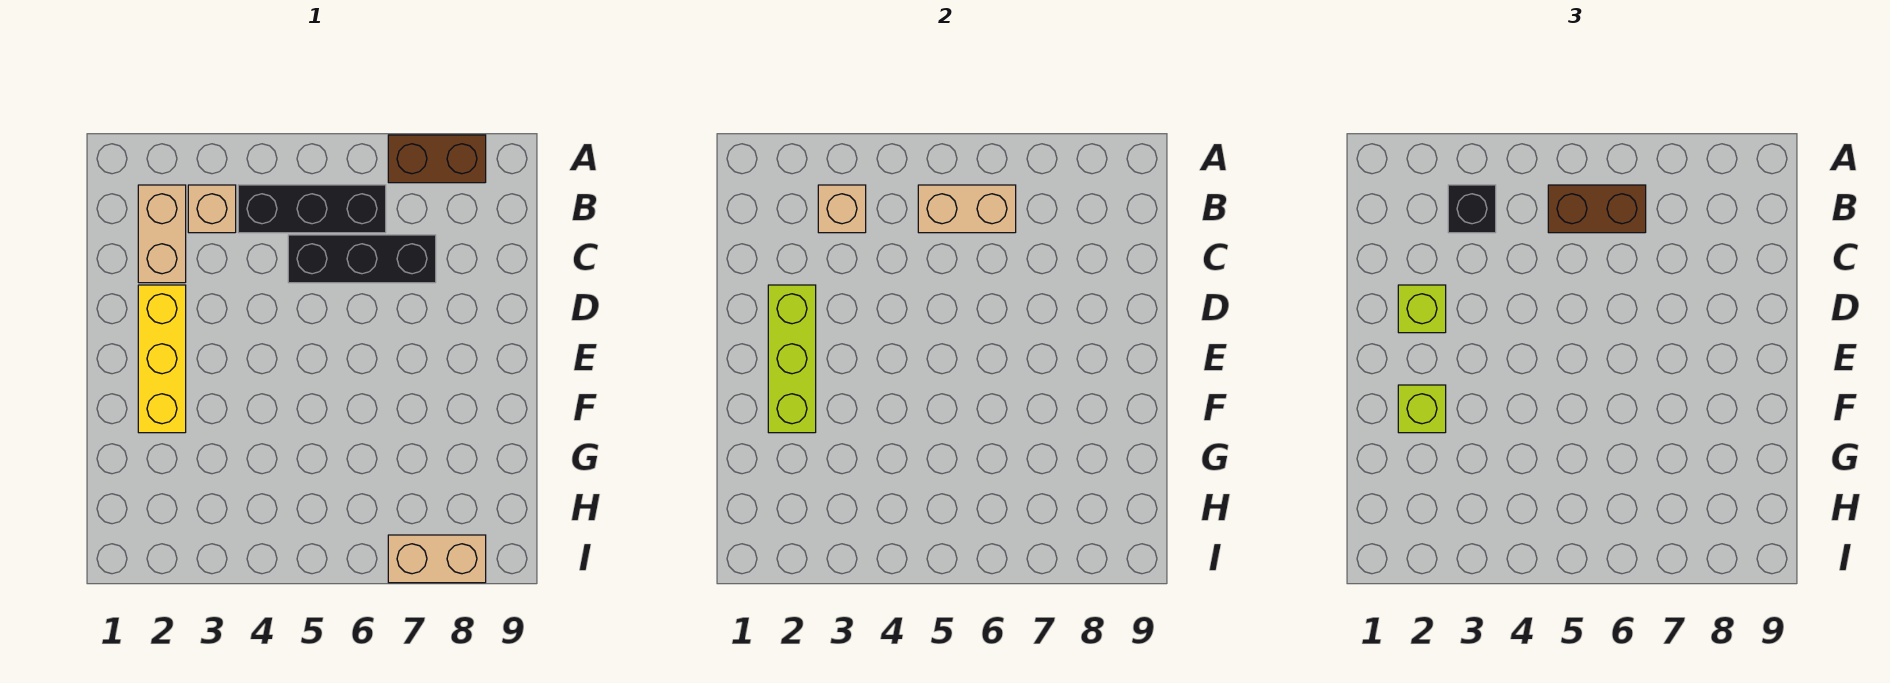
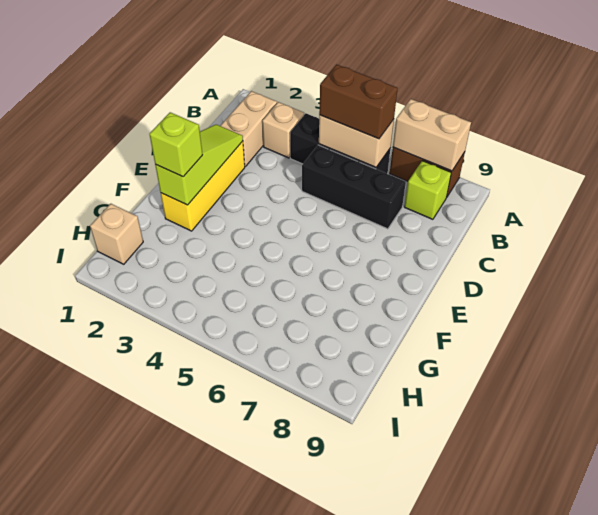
tan brick B3 level 2 -> tan brick H1 level 1
black brick B3 level 3 -> none
lime brick D2:F2 level 2 -> lime slope D2:F2 level 2 top F
lime brick D2 level 3 -> lime brick B8 level 1
tan brick I7:I8 level 1 -> tan brick A7:A8 level 2

